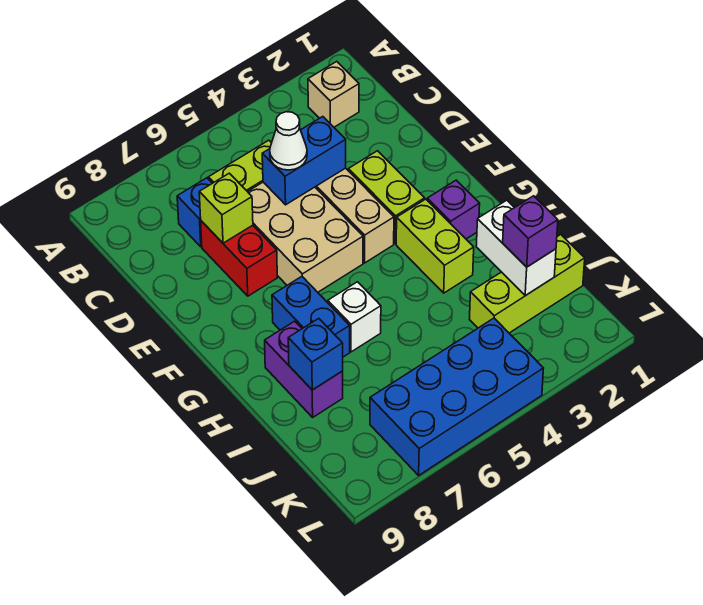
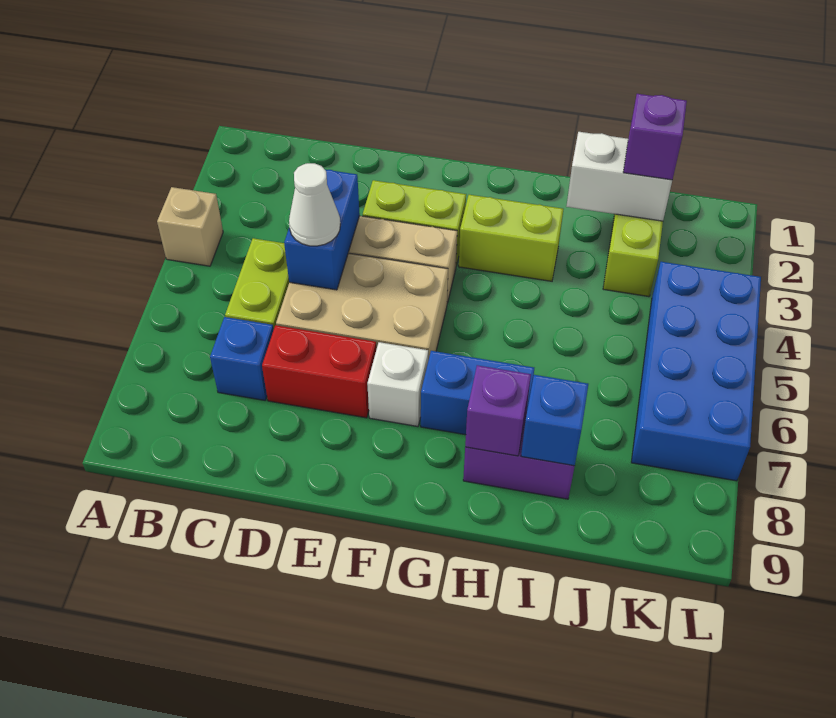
tan brick B2 level 1 -> tan brick A4 level 1
lime brick D7 level 2 -> none
purple brick G2 level 1 -> purple brick H8 level 2
white brick H6 level 1 -> white brick F7 level 1

